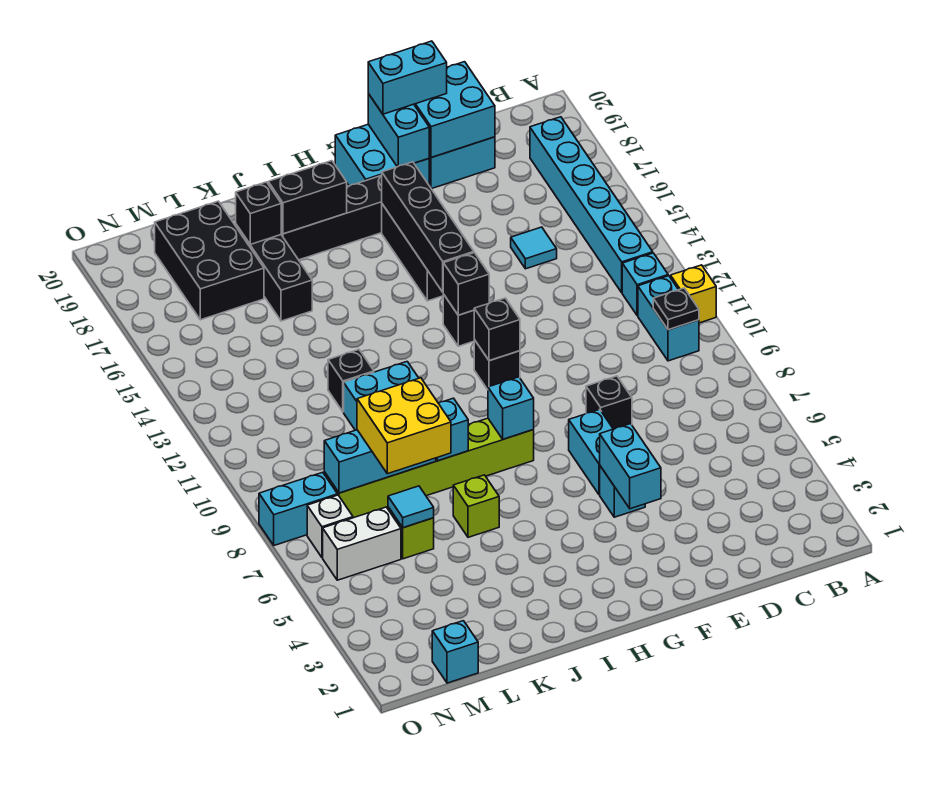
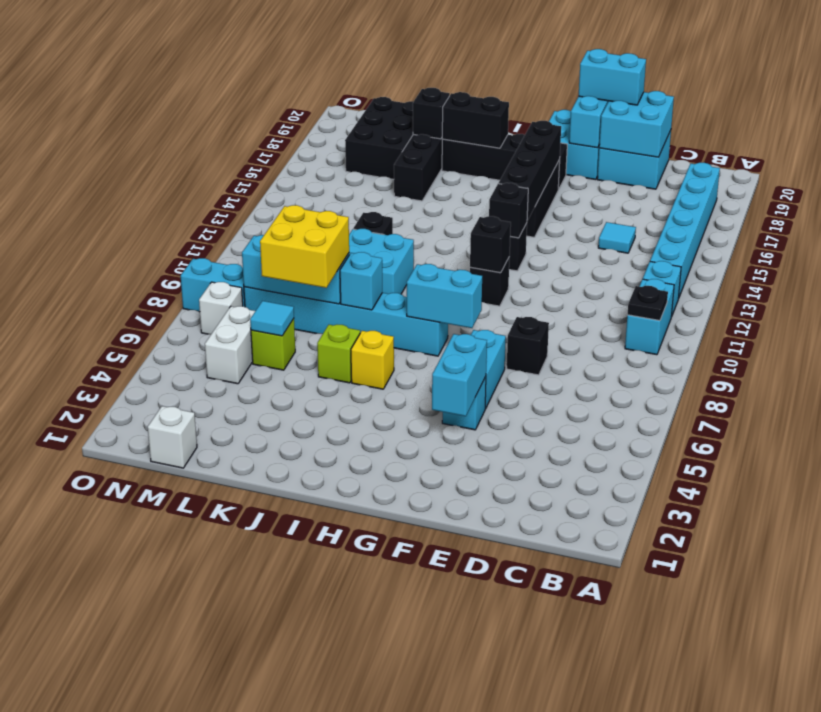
yellow brick A11 level 1 -> yellow brick I6 level 1
lime brick H8:M8 level 1 -> cyan brick H8:M8 level 1
cyan brick H8 level 2 -> cyan brick G8:H8 level 2
cyan brick M1 level 1 -> white brick M1 level 1
white brick M6:N6 level 1 -> white brick M5:M6 level 1

